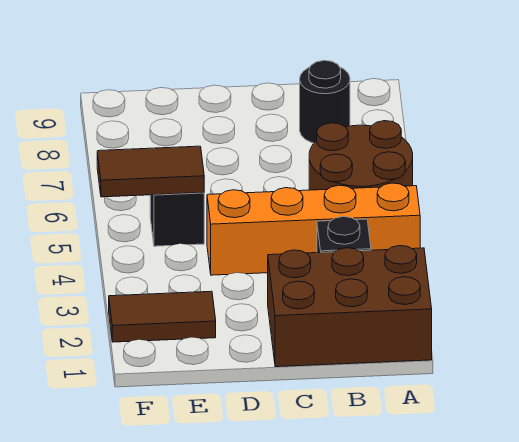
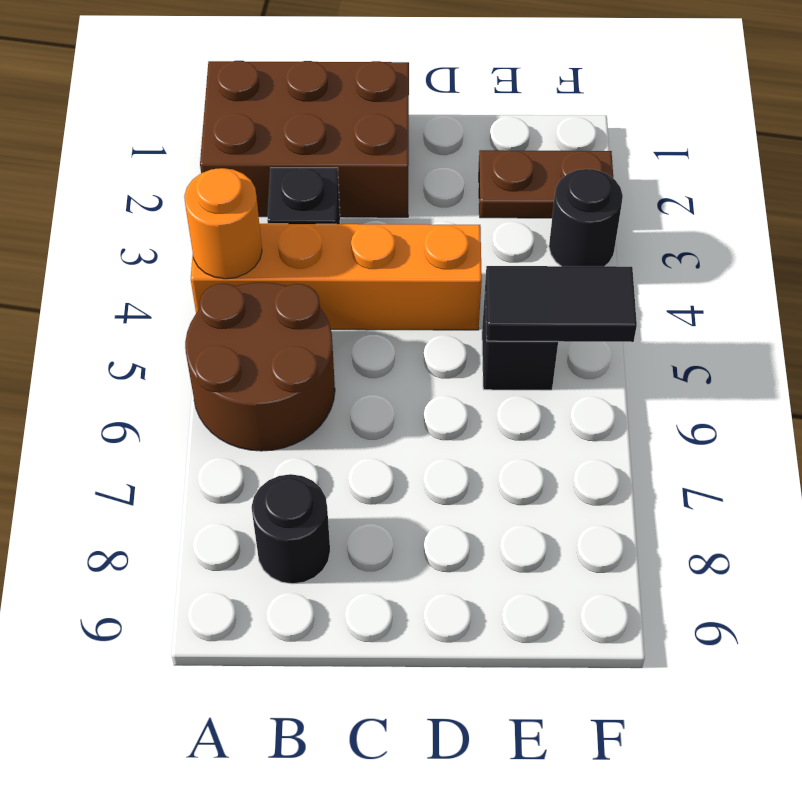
none -> orange round brick A4 level 2
brown tile E2:F2 level 1 -> brown plate E2:F2 level 1
brown tile E5:F5 level 2 -> black tile E5:F5 level 2
none -> black round brick F3 level 1

